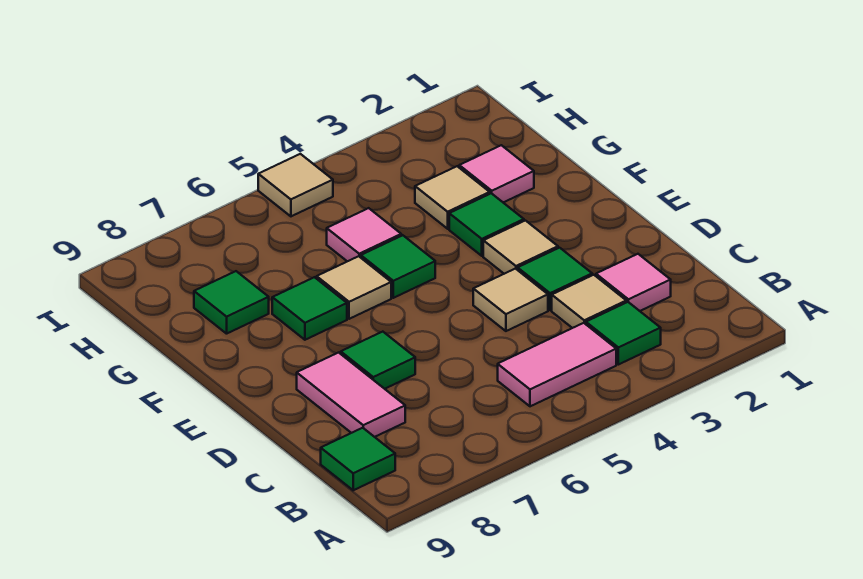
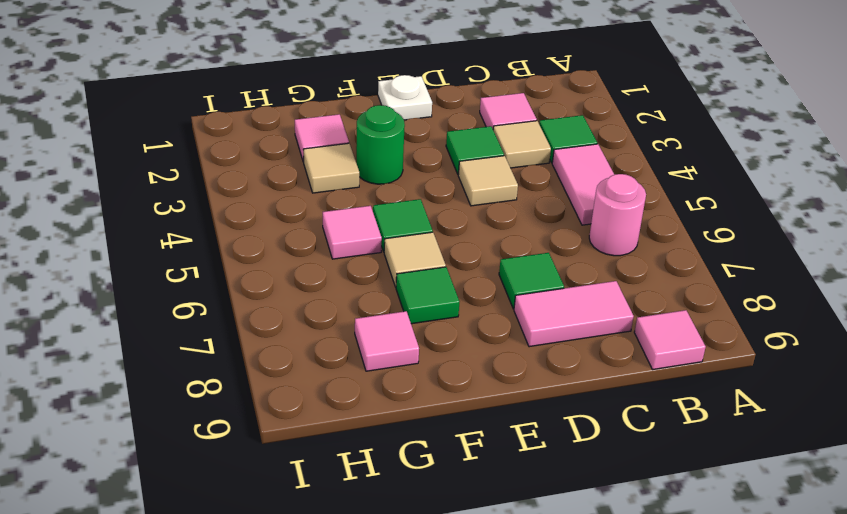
none -> pink round brick B6 level 1
green tile B9 level 1 -> pink tile B9 level 1
none -> white plate E1 level 1
tan tile E3 level 1 -> none
green tile F3 level 1 -> green round brick F3 level 1
green tile G8 level 1 -> pink tile G8 level 1
tan tile I5 level 1 -> none

